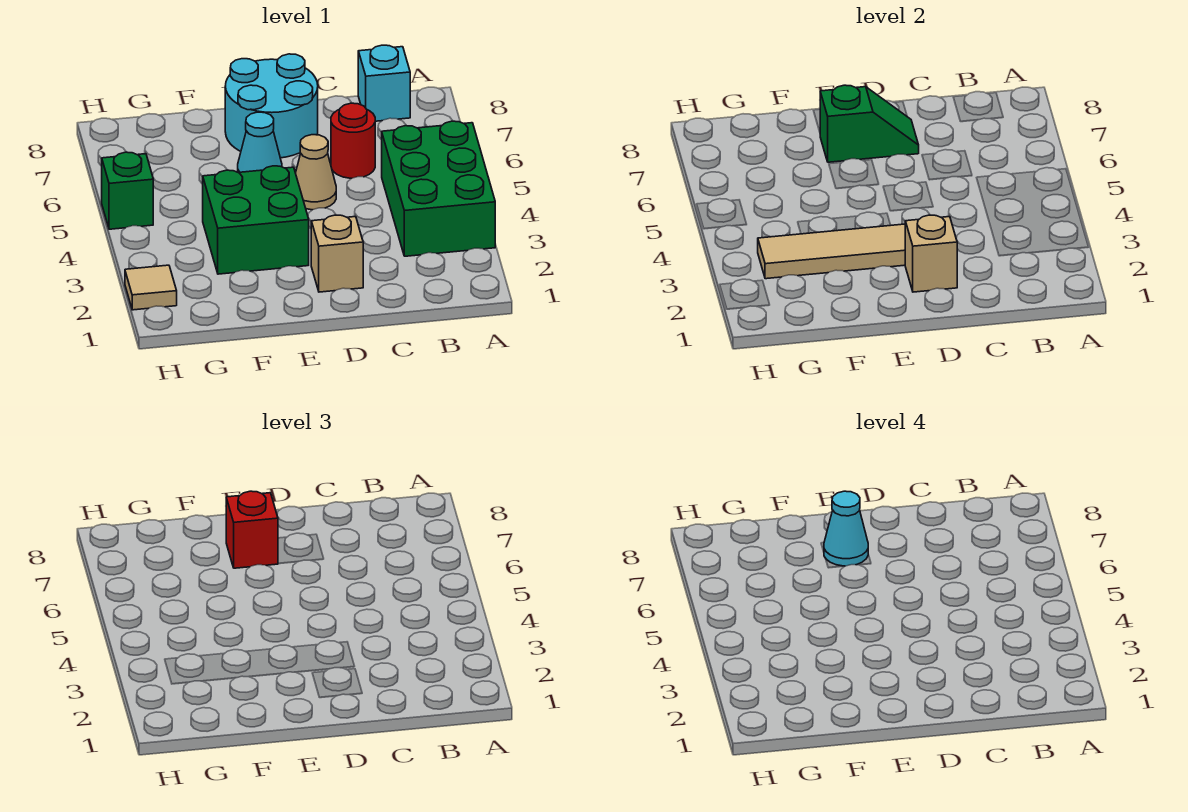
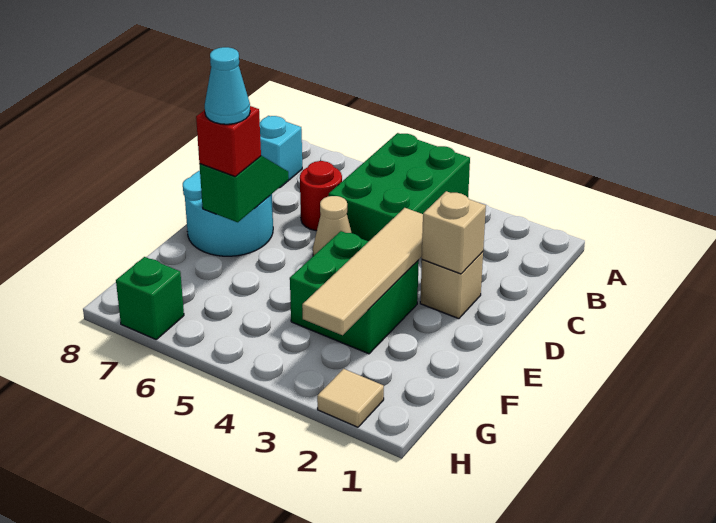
green brick A3:B5 level 1 -> green brick A4:C5 level 1
cyan cone E6 level 1 -> none
green brick H5 level 1 -> green brick H7 level 1

